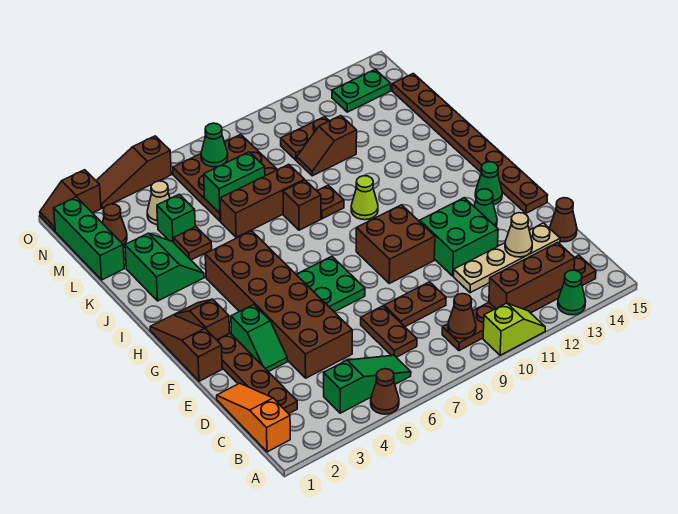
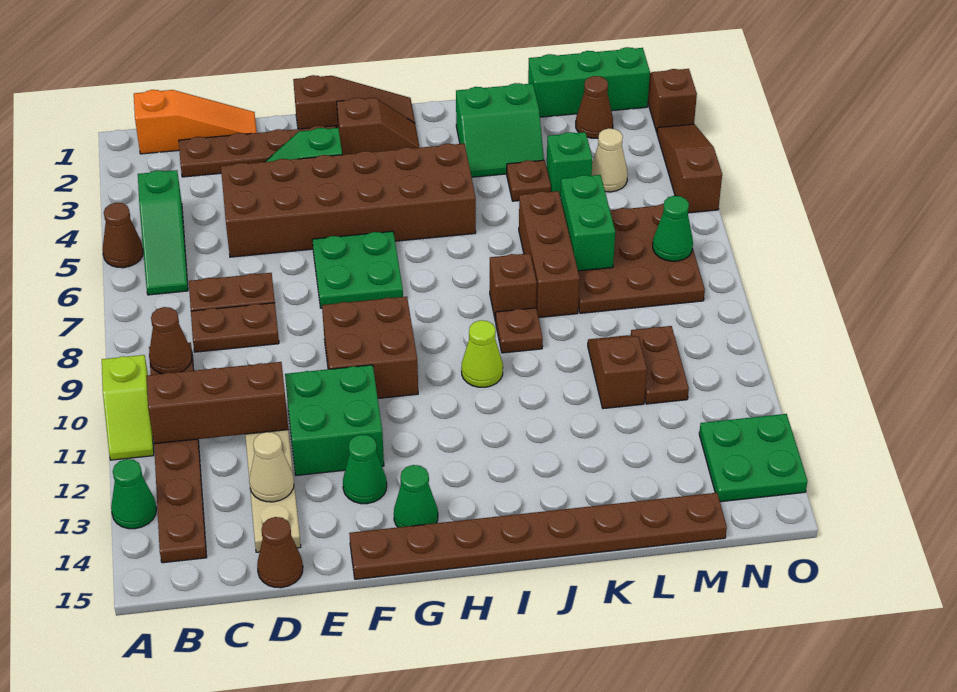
brown brick B11:B13 level 2 -> brown brick B11:D11 level 2
brown plate D8:D9 level 1 -> brown plate C8:D8 level 1
green plate N13:N14 level 1 -> green plate N13:O14 level 1

